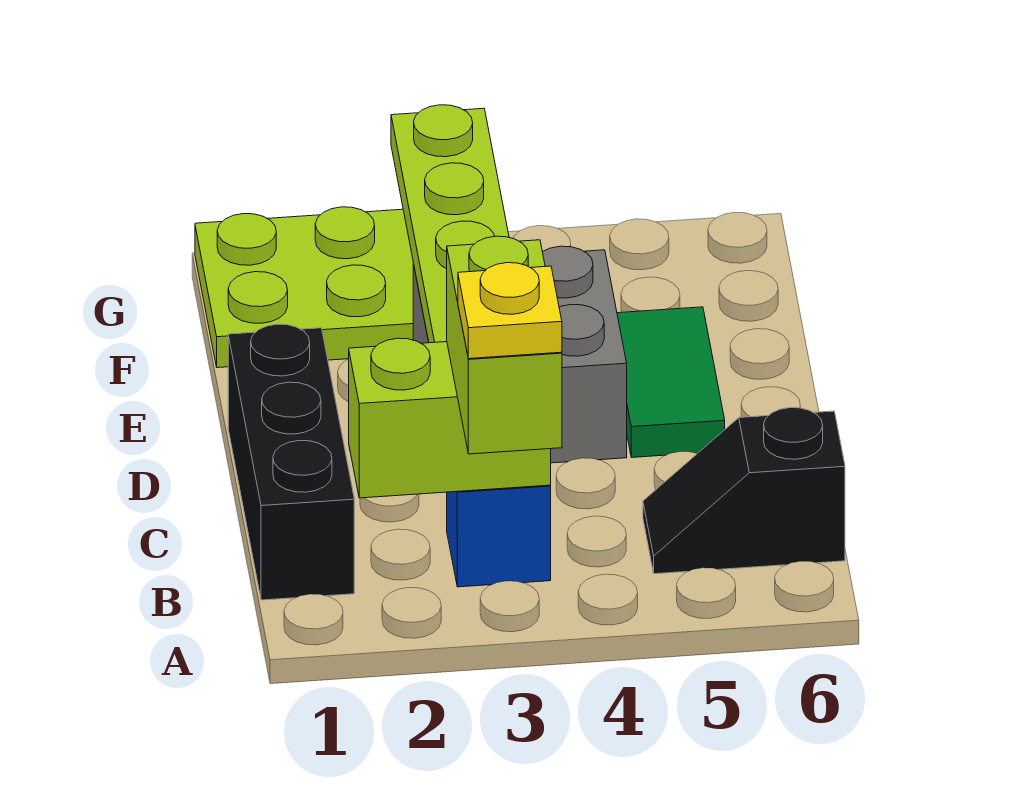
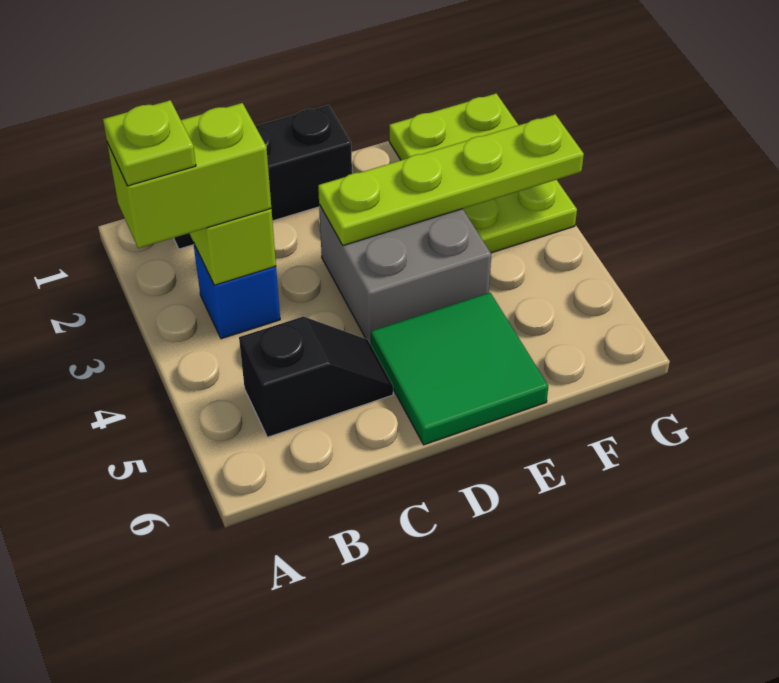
yellow plate A3 level 4 -> lime plate A3 level 4
black slope B5:B6 level 1 top 6 -> black slope B5:C5 level 1 top B
green tile D5:E5 level 1 -> green tile D5:E6 level 1

